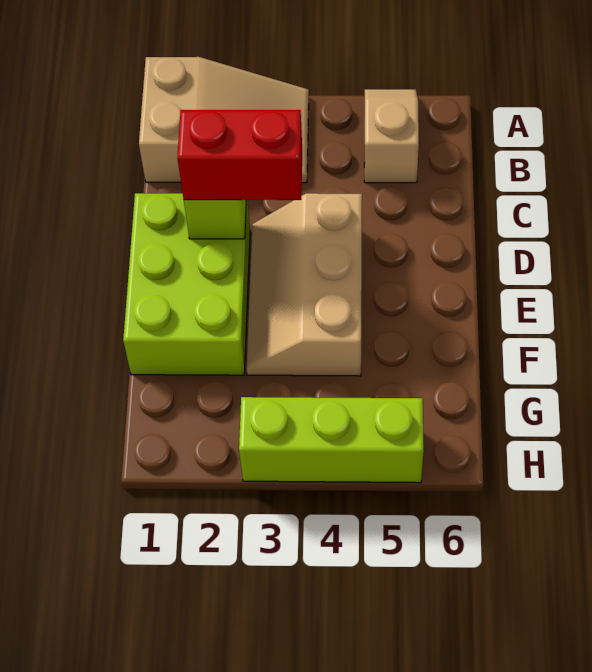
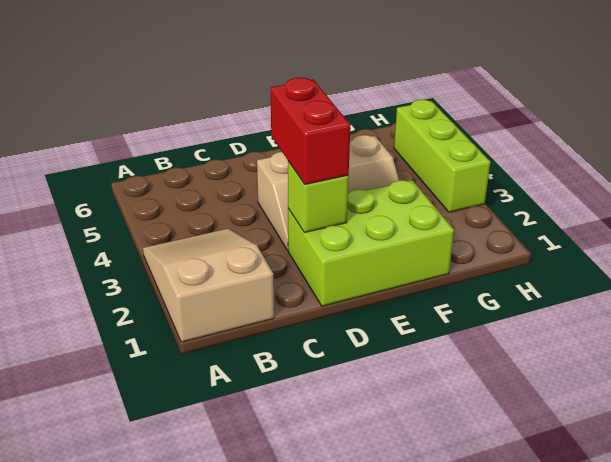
tan slope A5:B5 level 1 top B -> none

